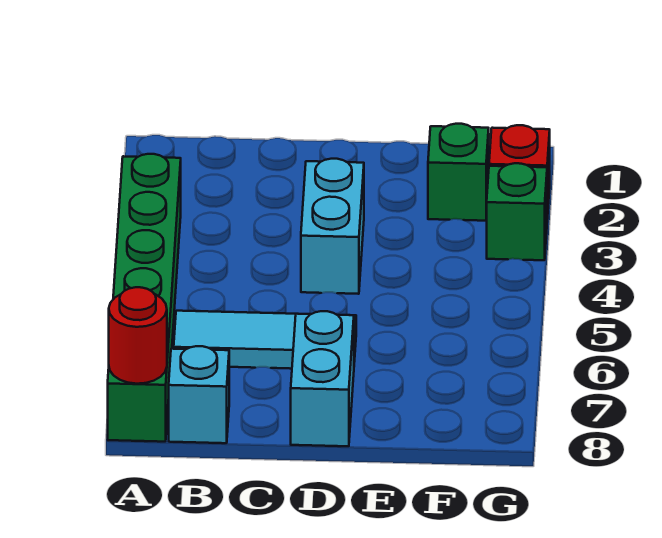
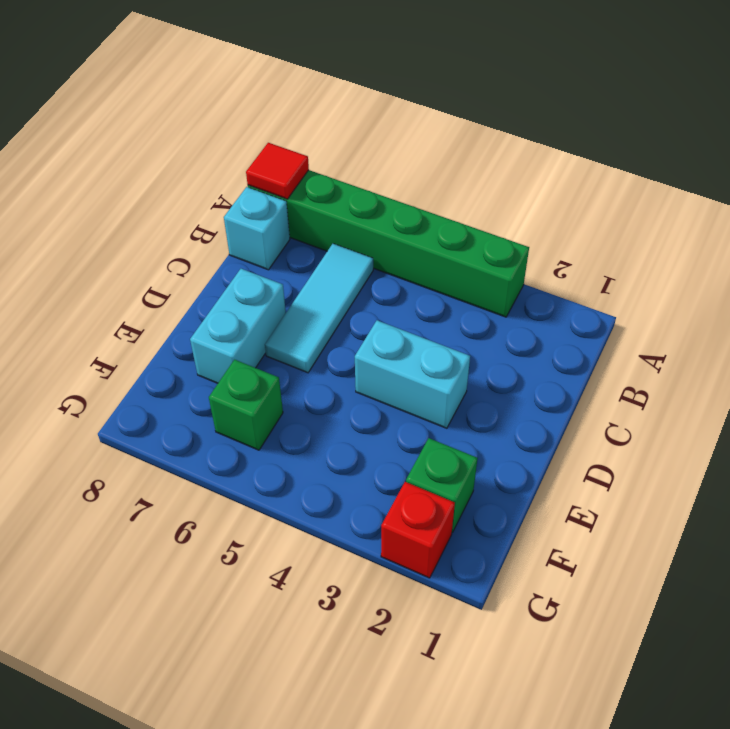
red round brick A8 level 2 -> red tile A8 level 2
cyan brick D7:D8 level 1 -> cyan brick D7:E7 level 1
green brick G3 level 1 -> green brick F6 level 1

